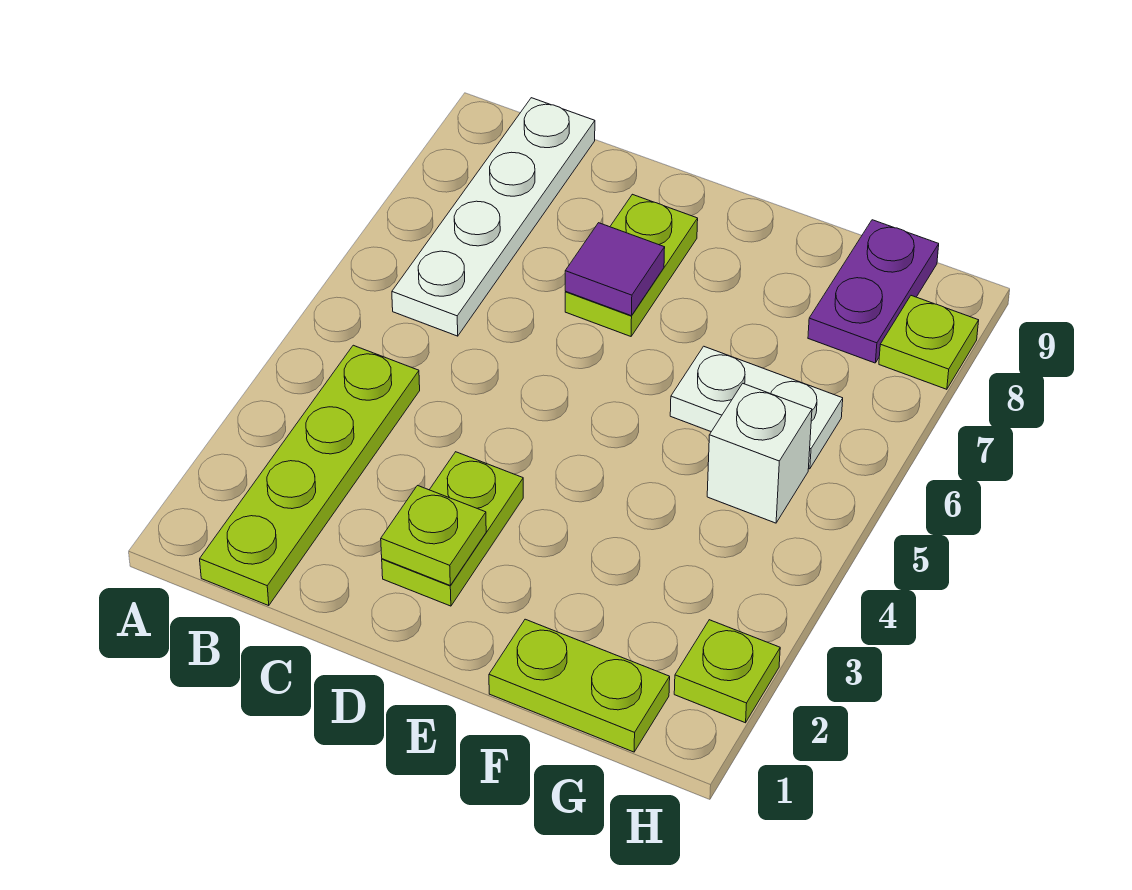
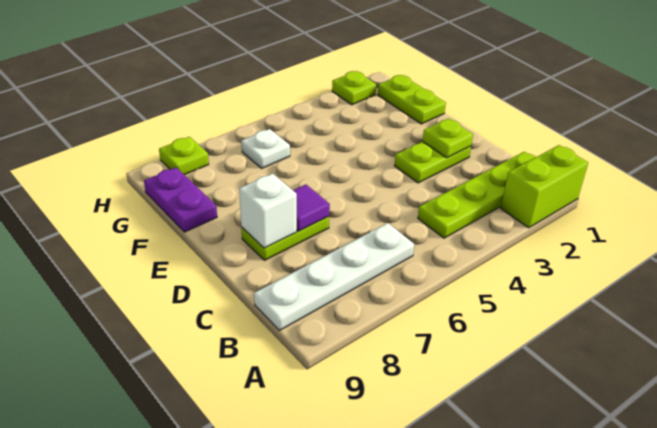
none -> lime brick A1:A2 level 1
white plate F6:G6 level 1 -> white plate G6 level 1
white brick G5 level 1 -> white brick D8 level 2
purple plate G8:G9 level 1 -> purple plate F9:G9 level 1

